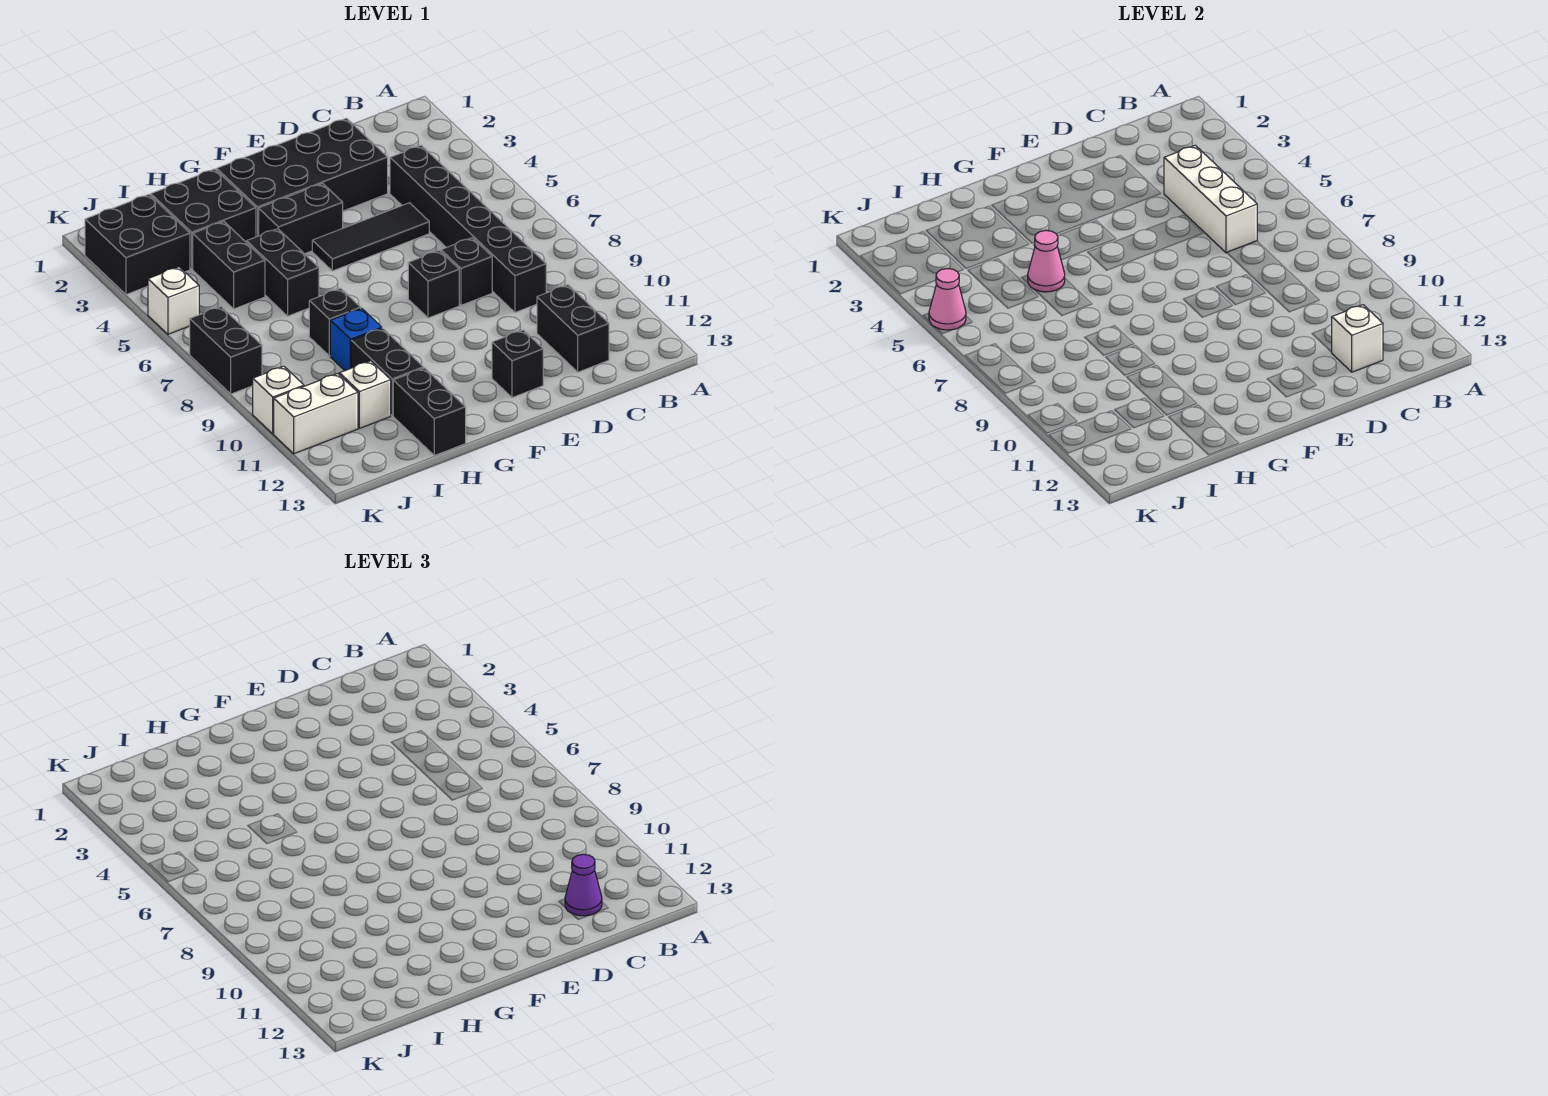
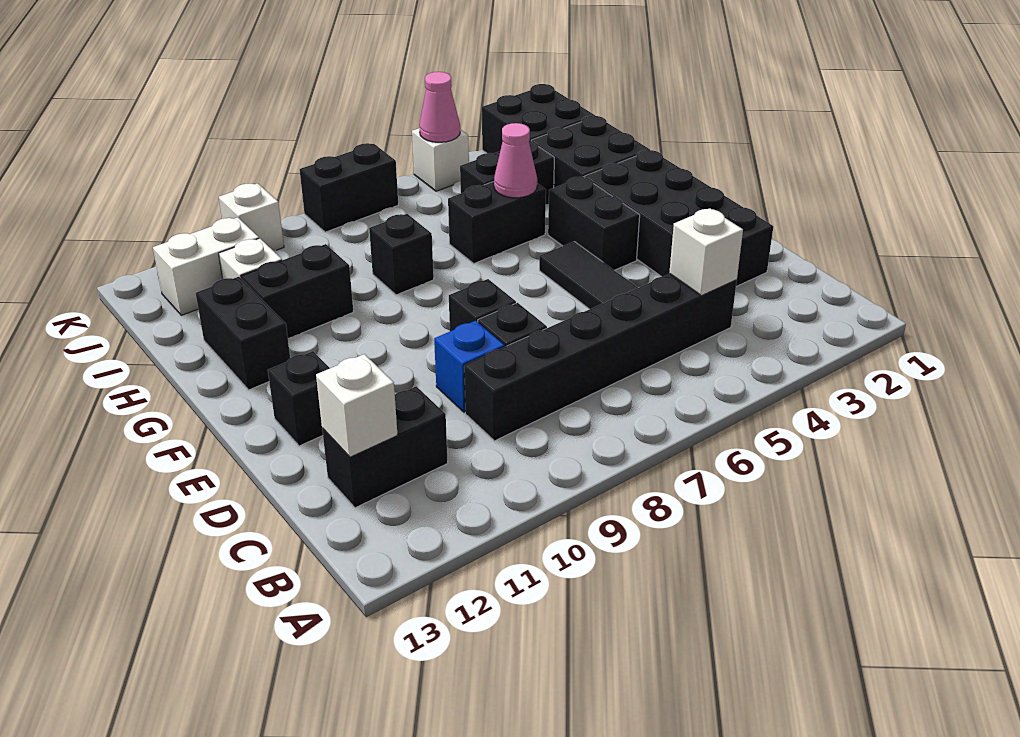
white brick C4:C6 level 2 -> white brick C4 level 2
purple cone C12 level 3 -> none
blue brick H9 level 1 -> blue brick D9 level 1
black brick H12:H13 level 1 -> black brick G12:H12 level 1
white brick J11:K11 level 1 -> white brick J11:J12 level 1

